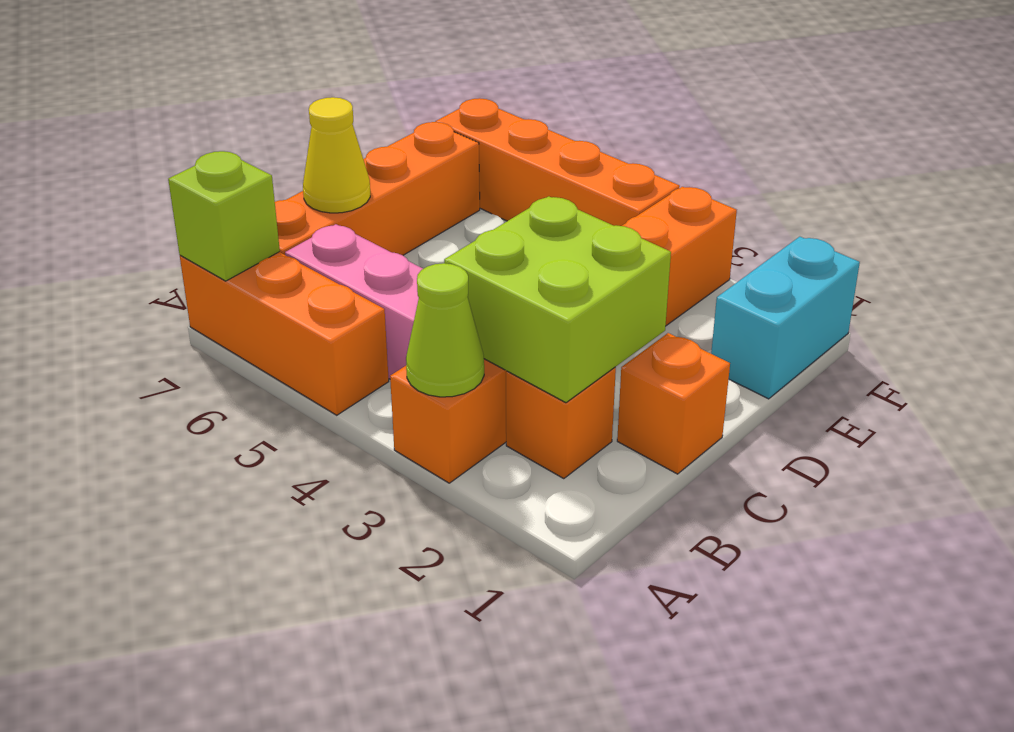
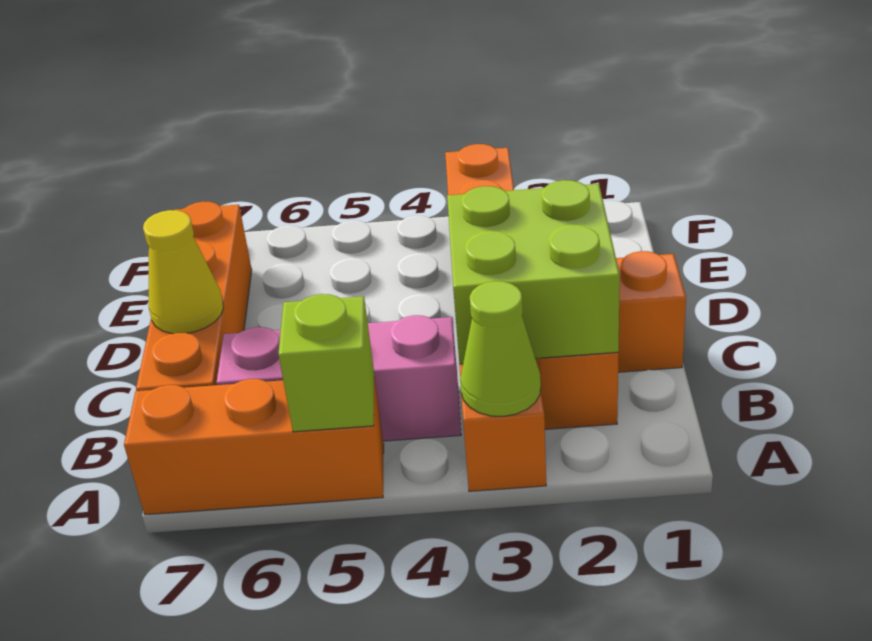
lime brick A7 level 2 -> lime brick A5 level 2
cyan brick E1:F1 level 1 -> none
orange brick F4:F7 level 1 -> none

